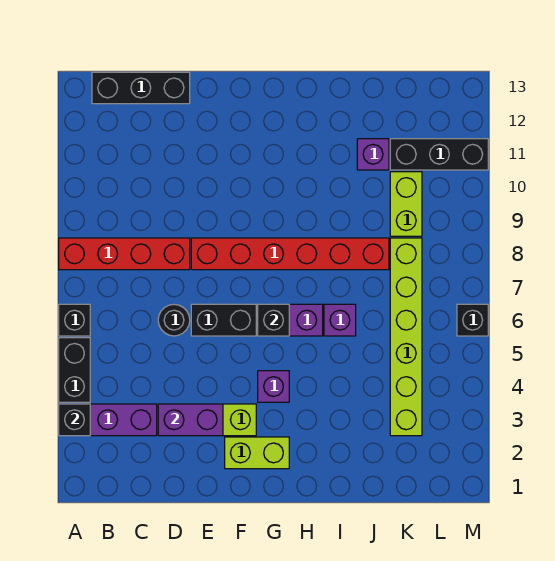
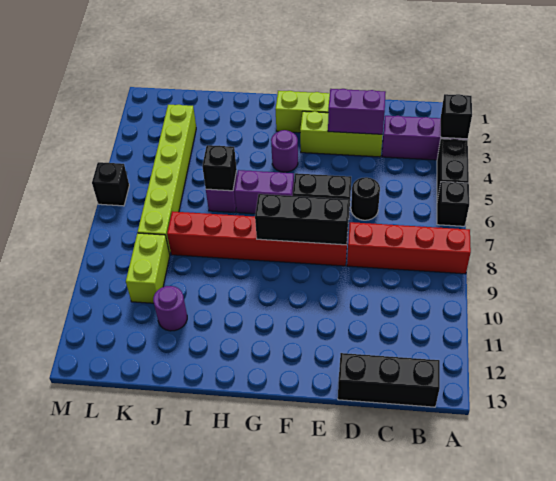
purple brick G4 level 1 -> purple round brick G4 level 1
black brick G6 level 2 -> black brick I6 level 2
purple brick J11 level 1 -> purple round brick J11 level 1
black brick K11:M11 level 1 -> black brick E8:G8 level 2

